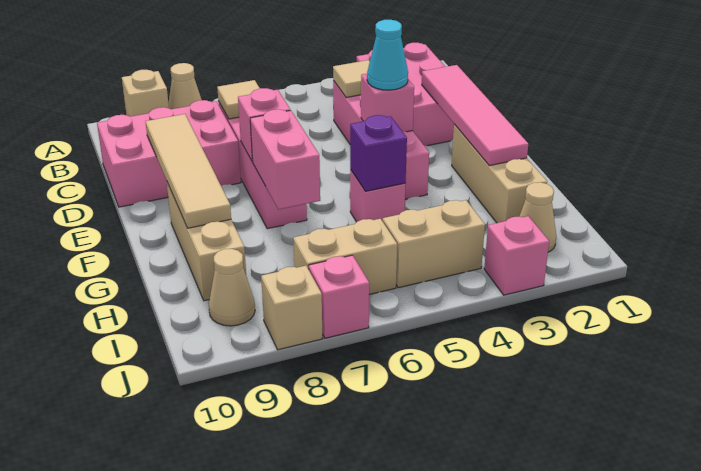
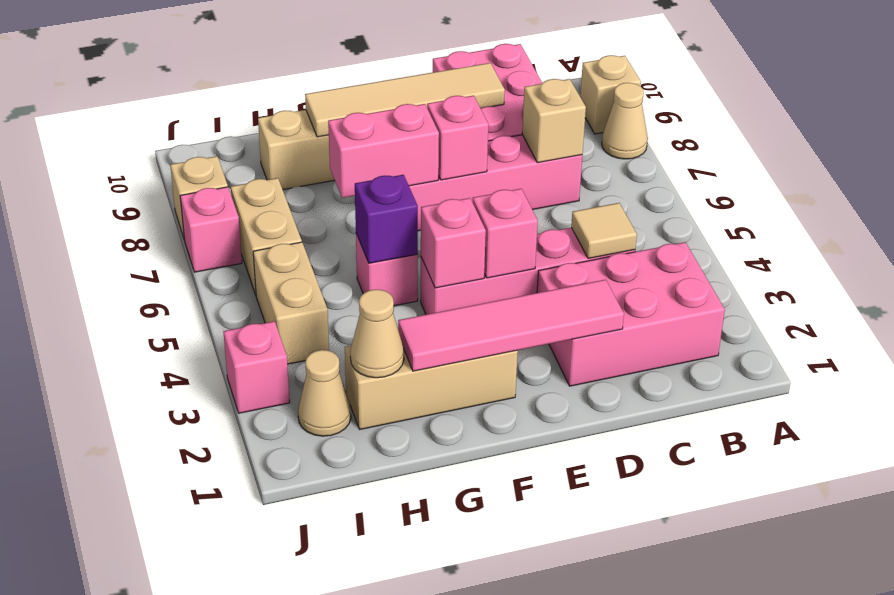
tan tile C7 level 2 -> tan brick C7 level 2
cyan cone E4 level 3 -> none
none -> pink brick F4 level 2
tan cone I9 level 1 -> tan cone H2 level 2

